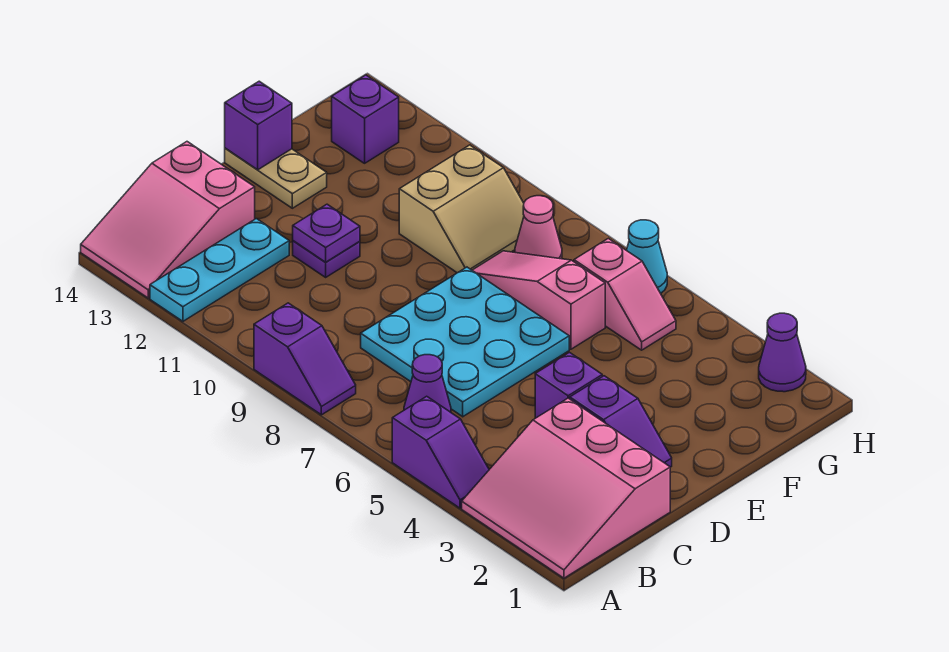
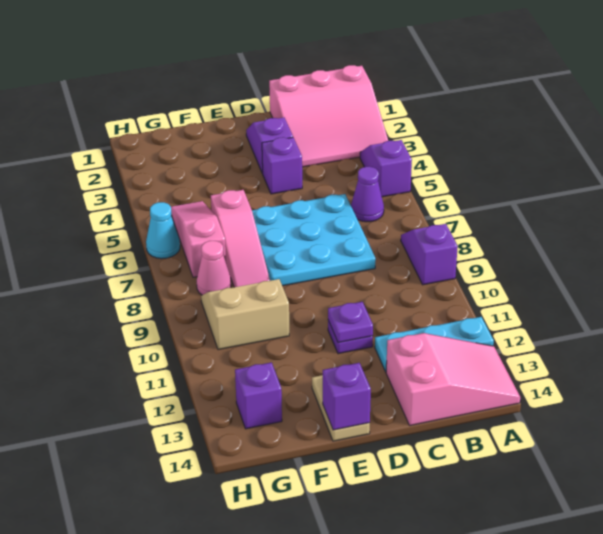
pink slope A1:C3 level 1 top C -> pink slope A1:C3 level 1 top 1
pink slope G5:G6 level 1 top 6 -> pink slope G5:G7 level 1 top 7
purple cone H2 level 1 -> none

